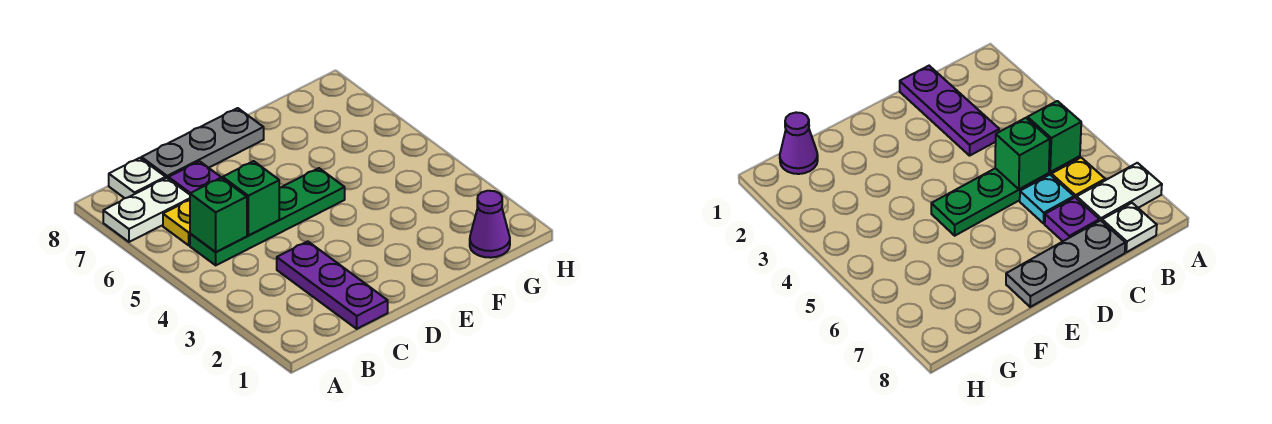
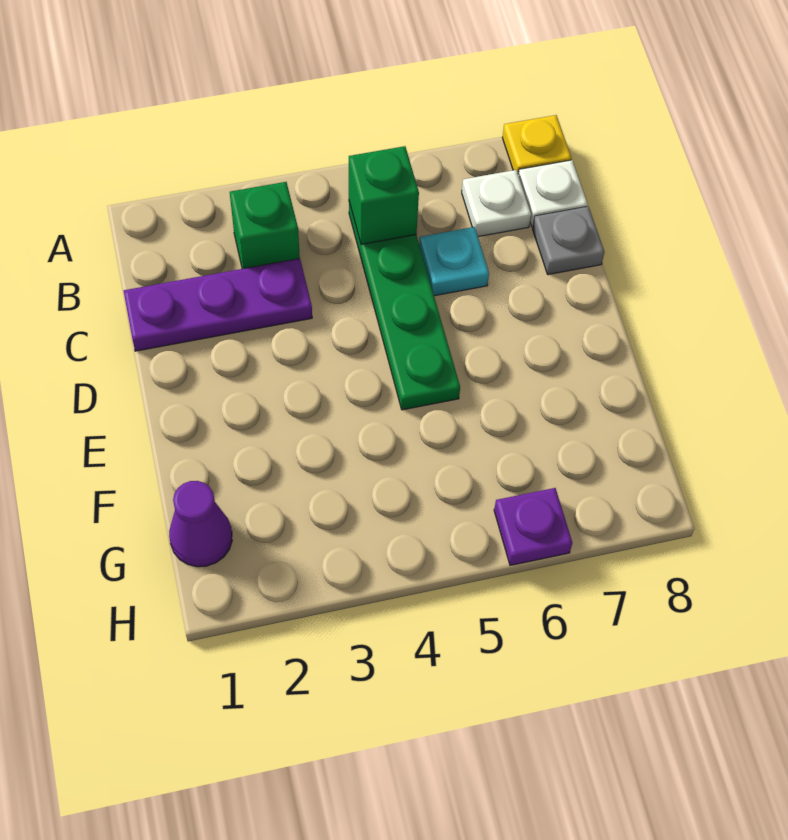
white plate A7:B7 level 1 -> white plate B7 level 1
yellow plate B6 level 1 -> yellow plate A8 level 1
green brick C5 level 2 -> green brick B3 level 1
purple plate C7 level 1 -> purple plate H6 level 1
grey plate C8:E8 level 1 -> grey plate C8 level 1

